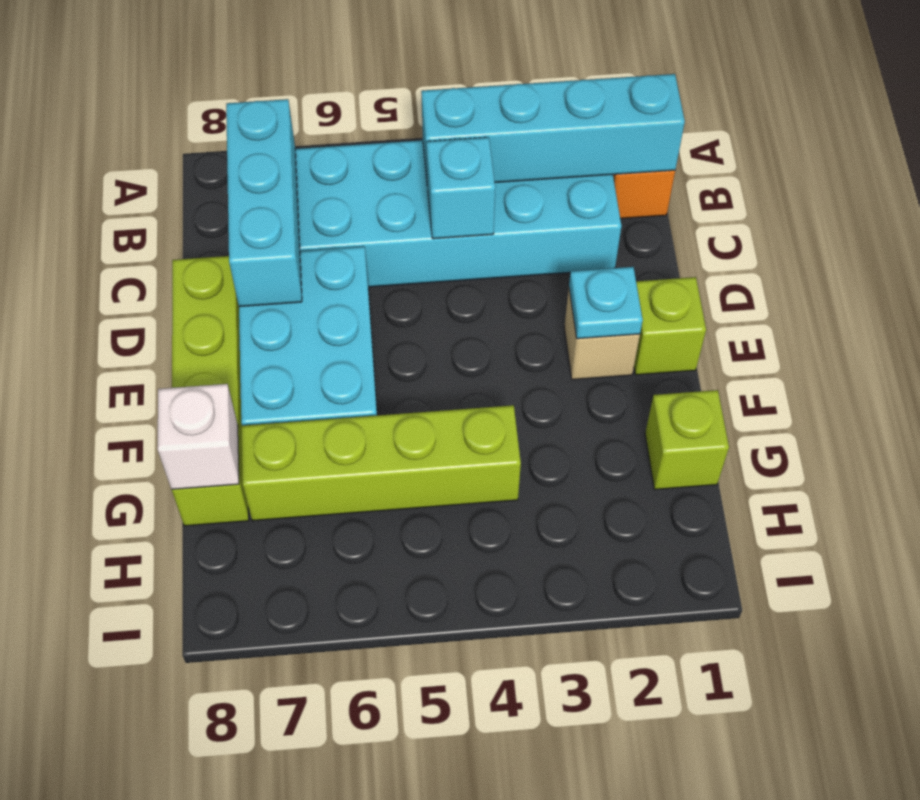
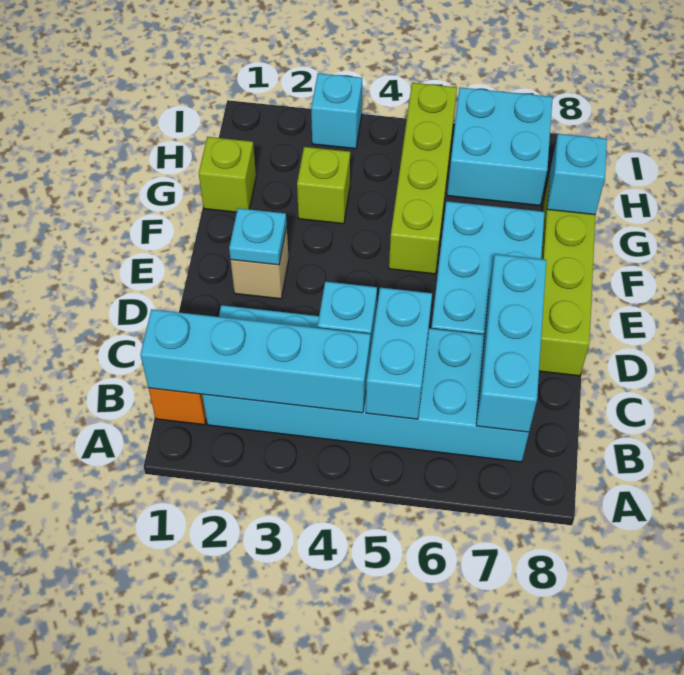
none -> cyan brick B5:C5 level 2
lime brick E1 level 1 -> lime brick G3 level 1
lime brick G4:G7 level 1 -> lime brick F5:I5 level 1
white brick G8 level 2 -> cyan brick G8 level 2
none -> cyan brick H6:I7 level 1
none -> cyan brick I3 level 1

